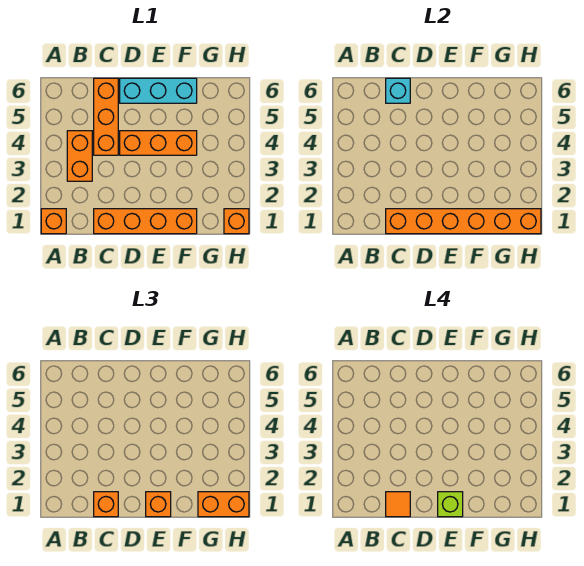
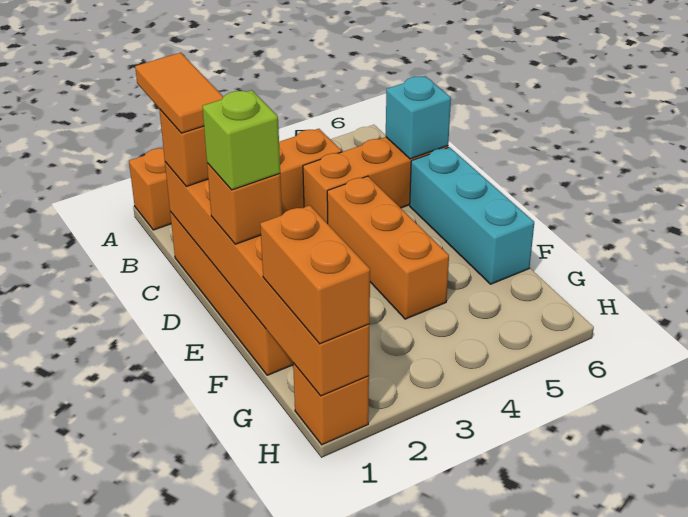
orange tile C1 level 4 -> orange tile B1:C1 level 4

